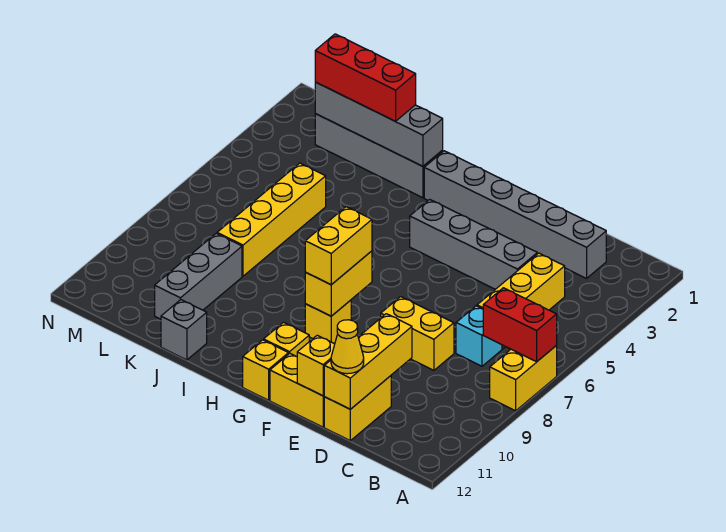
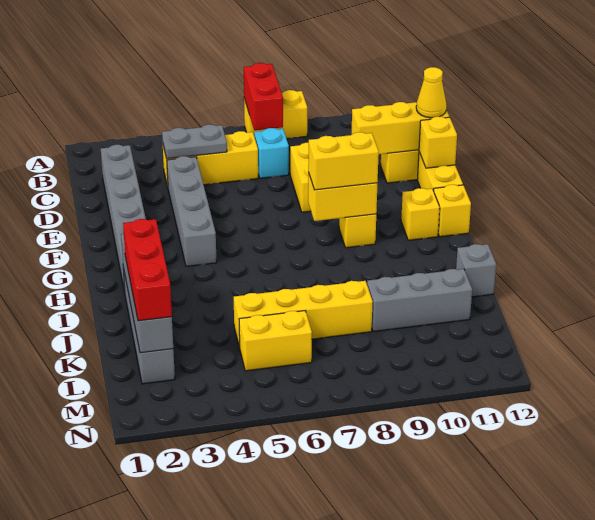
none -> grey plate C4:C5 level 2
none -> yellow brick L5:L6 level 1

